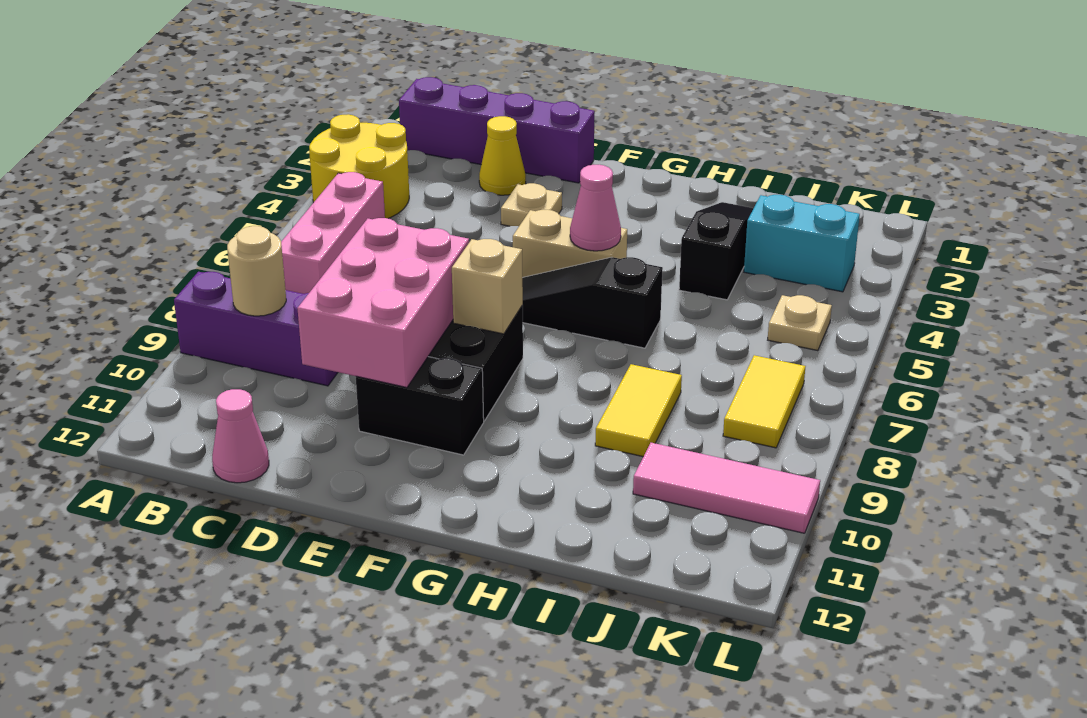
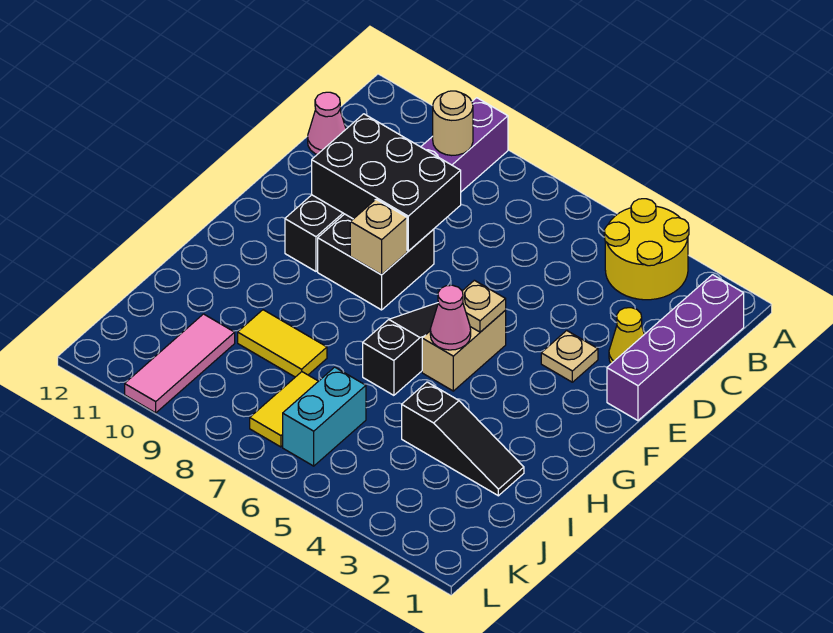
pink brick B5:B7 level 1 -> none
pink brick D8:E10 level 2 -> black brick D8:E10 level 2
cyan brick J3:K3 level 1 -> cyan brick J6:K6 level 1
tan plate K5 level 1 -> tan plate F5 level 2
yellow tile K7:K8 level 1 -> yellow tile J7:K7 level 1

